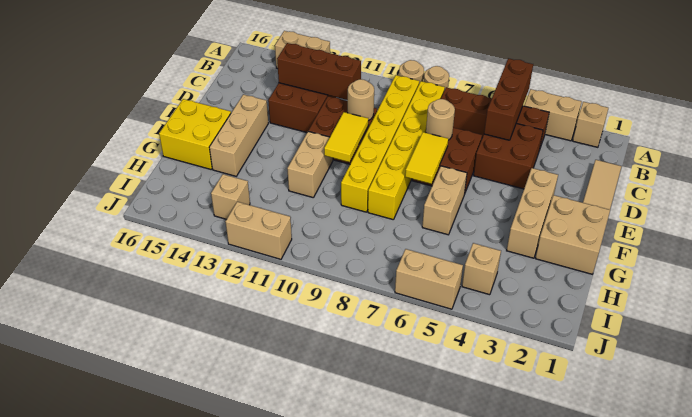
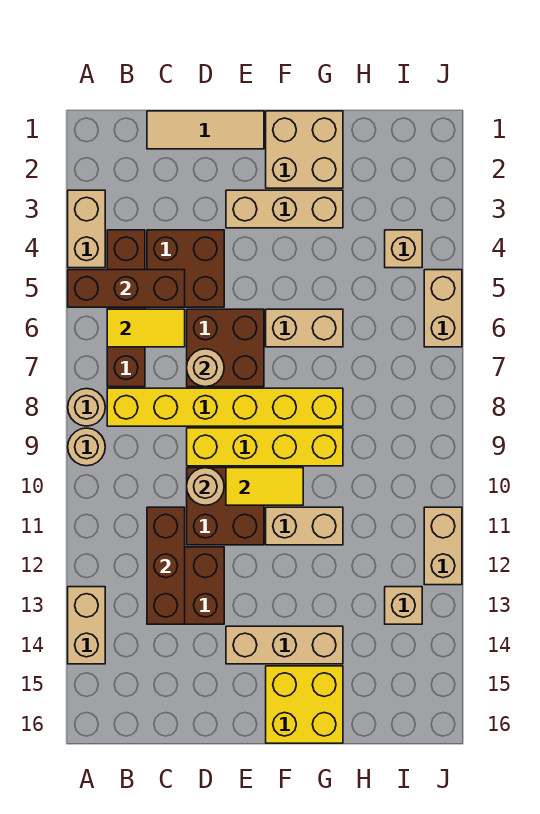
tan brick A2 level 1 -> none
yellow brick B9:G9 level 1 -> yellow brick D9:G9 level 1
yellow tile E7:F7 level 2 -> yellow tile B6:C6 level 2

